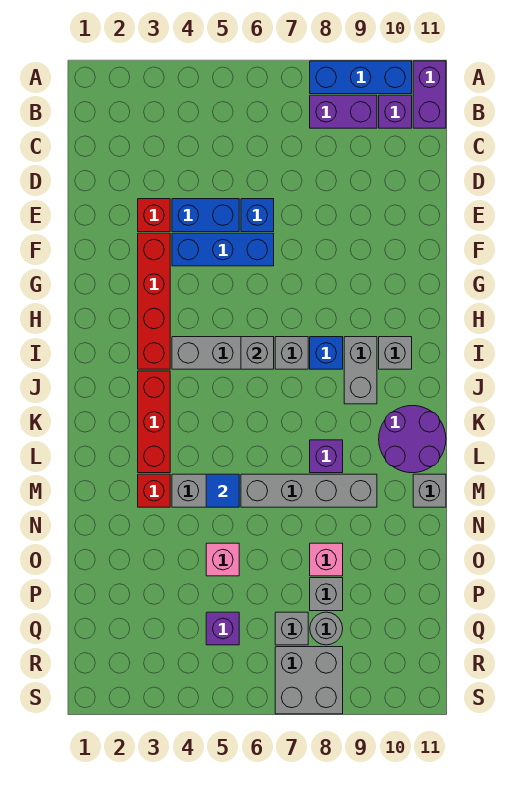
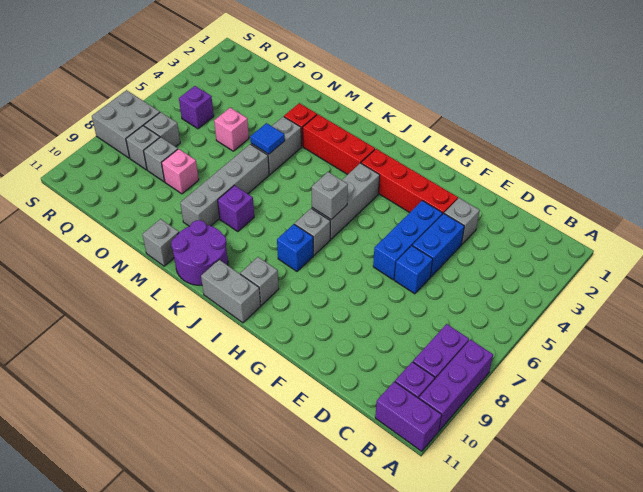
blue brick A8:A10 level 1 -> purple brick A8:A10 level 1
red brick E3 level 1 -> grey brick E3 level 1
grey brick I9:J9 level 1 -> grey brick I11:J11 level 1
grey round brick Q8 level 1 -> grey brick Q8 level 1

